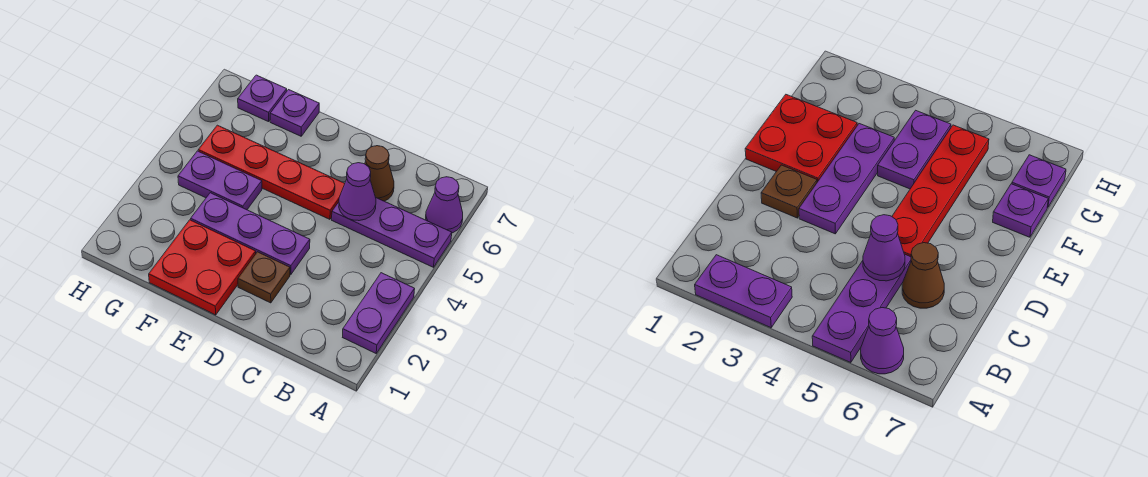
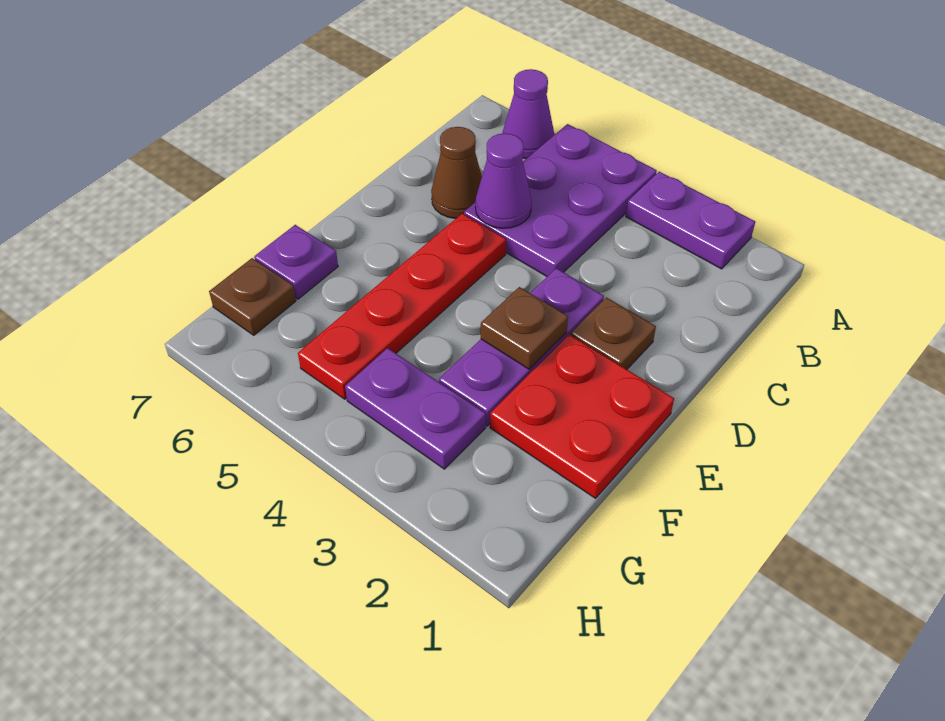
purple plate A5:C5 level 1 -> purple plate A4:C5 level 1
none -> brown plate E3 level 2
purple plate F4:G4 level 1 -> purple plate G3:G4 level 1
purple plate G7 level 1 -> brown plate G7 level 1

